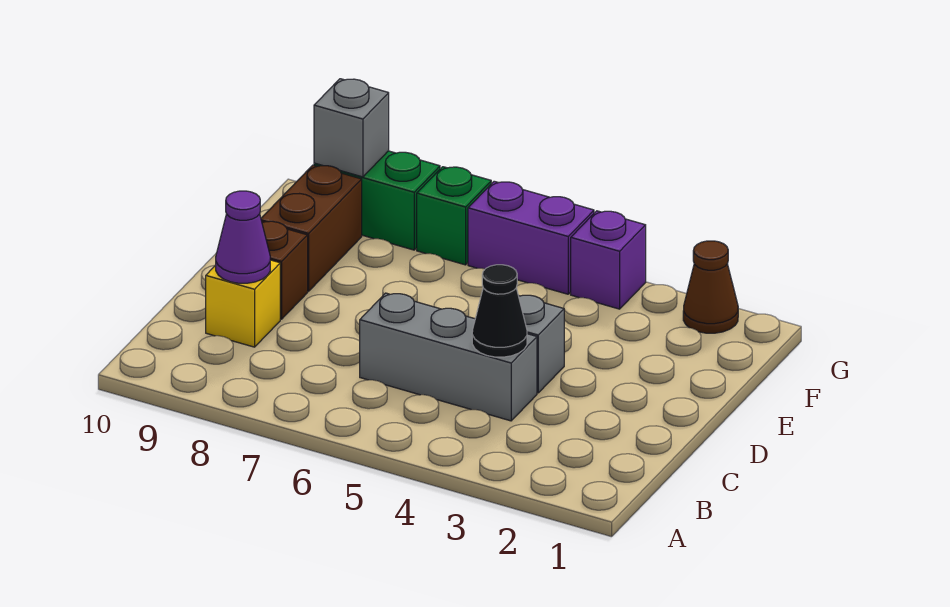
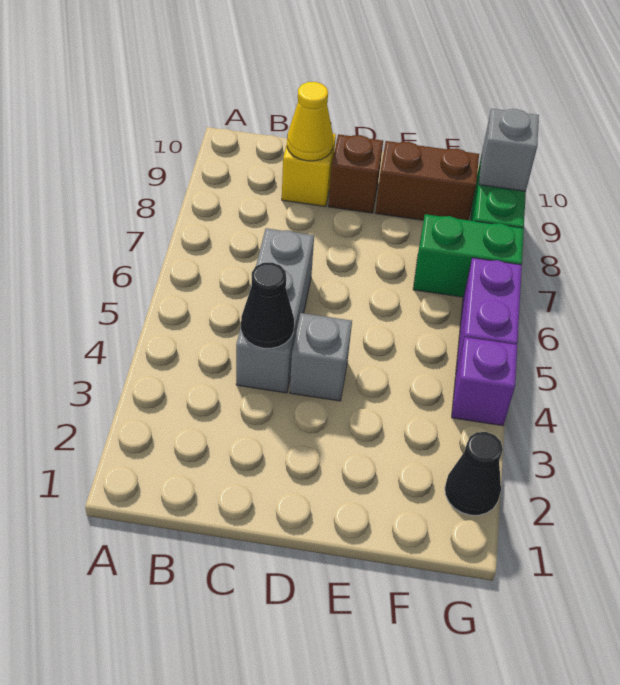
purple cone C9 level 2 -> yellow cone C9 level 2
brown cone G2 level 1 -> black cone G2 level 1
green brick G7 level 1 -> green brick F7:G7 level 1

